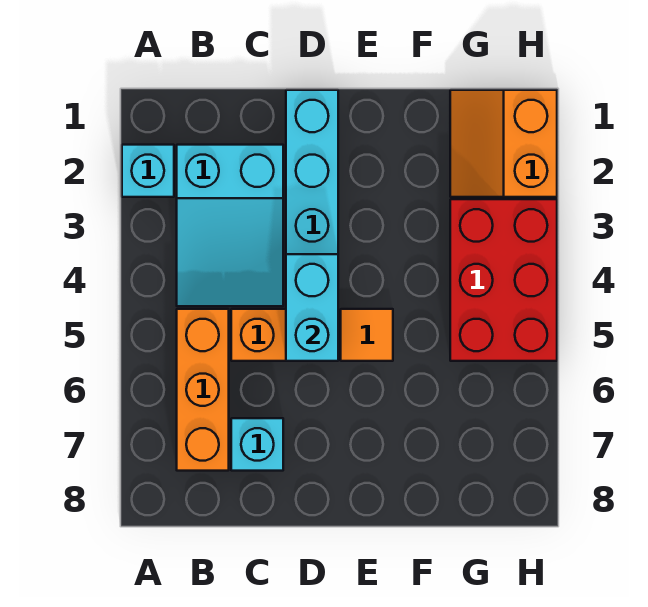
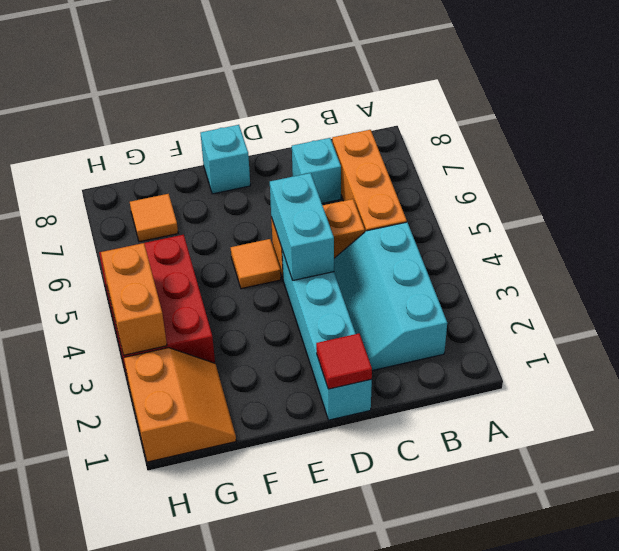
cyan brick A2 level 1 -> cyan brick E8 level 1
cyan slope B2:C4 level 1 top 2 -> cyan slope B2:C4 level 1 top B
none -> red tile D1 level 2
none -> orange tile G7 level 1
none -> orange brick H3:H4 level 2

